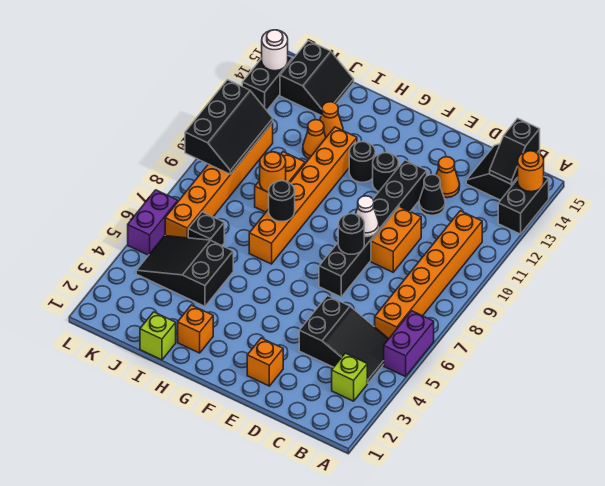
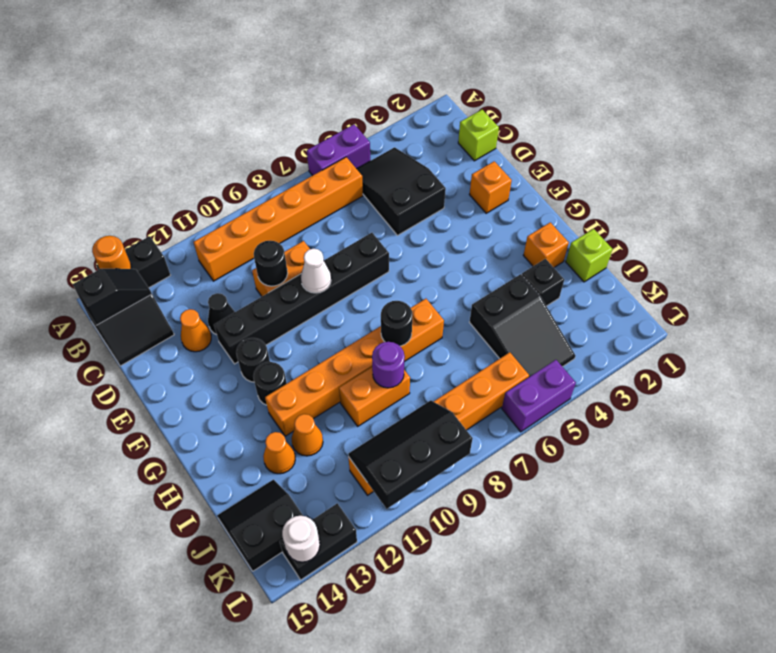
lime brick B3 level 1 -> lime brick C1 level 1
black round brick E8 level 2 -> black round brick D10 level 2
orange round brick I9 level 2 -> purple round brick I9 level 2
black brick J6 level 1 -> black brick I3 level 1

